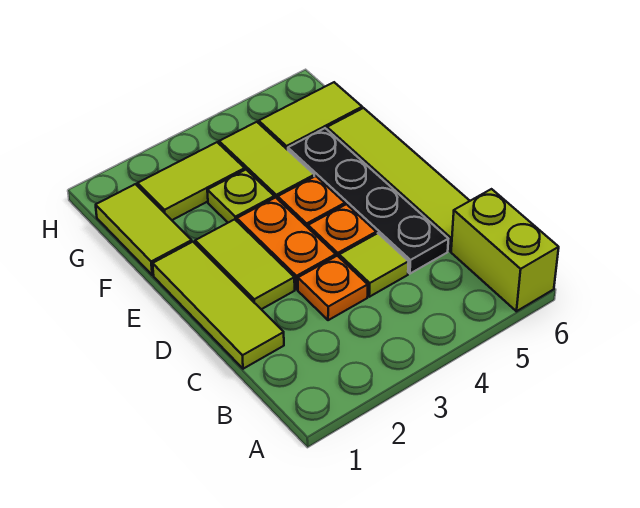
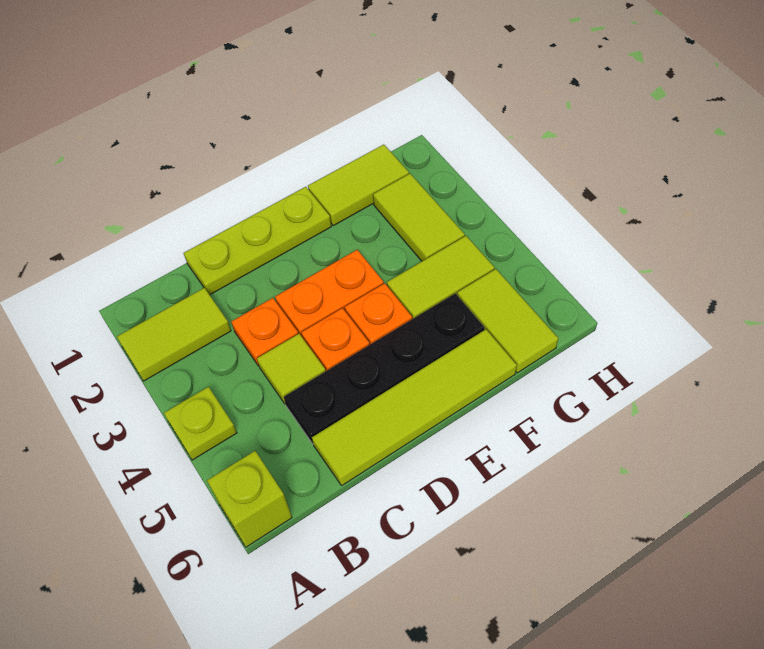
lime brick A6:B6 level 1 -> lime brick A6 level 1
lime tile C1:E1 level 1 -> lime plate C1:E1 level 1
lime tile D2:E2 level 1 -> lime tile A2:B2 level 1
lime plate F3 level 1 -> lime plate A4 level 1

